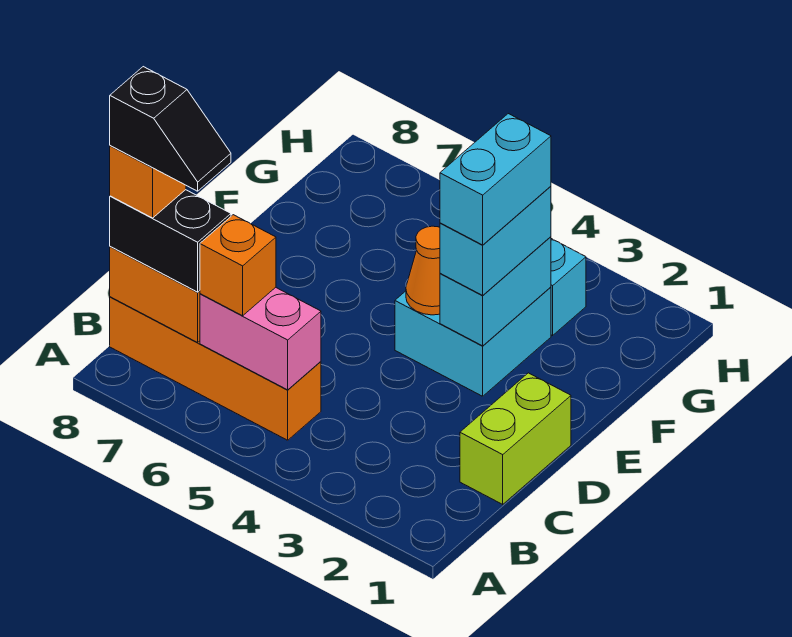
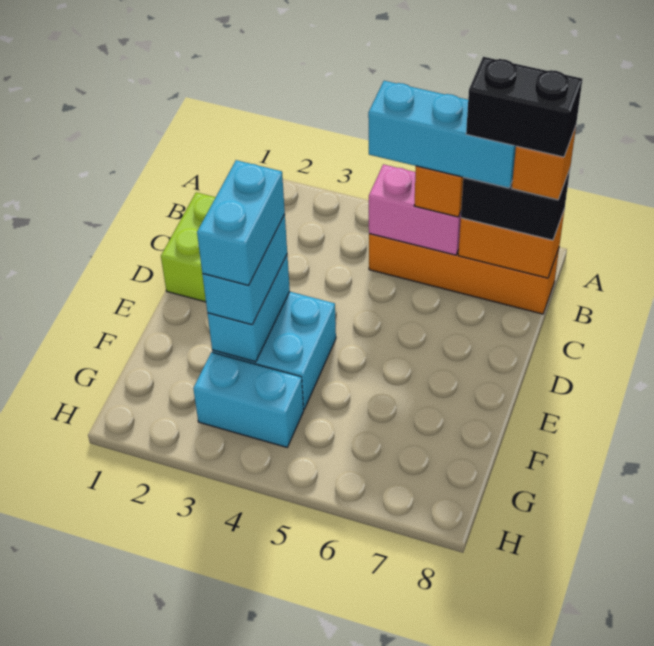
none -> cyan brick B5:B7 level 4
black slope B7:B8 level 5 top 8 -> black brick B7:B8 level 5
orange cone E4 level 2 -> none

